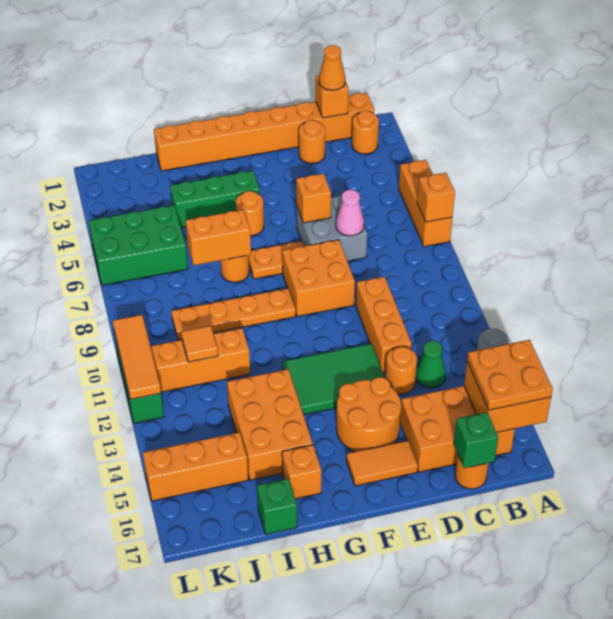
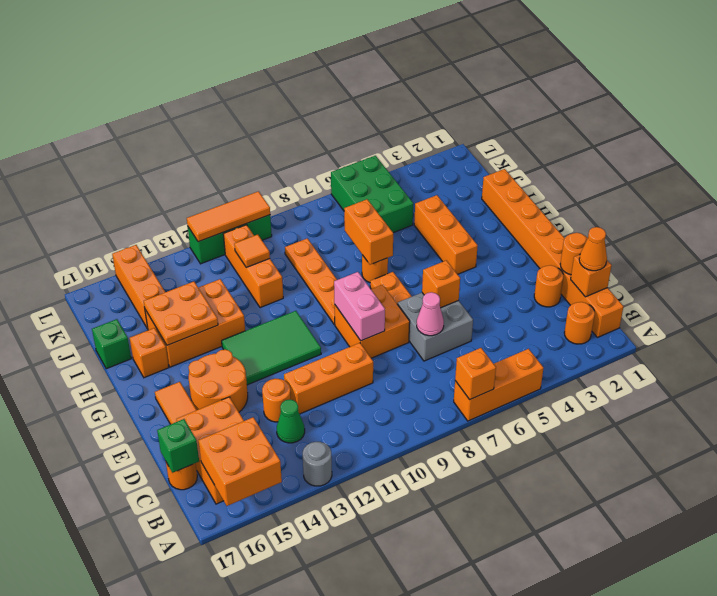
orange plate A15:B16 level 3 -> orange plate H14:I15 level 2
none -> pink brick E9:F9 level 2
green tile E12:G13 level 1 -> green tile F11:G13 level 1
green brick G4:I4 level 1 -> orange brick G4:I4 level 1
orange round brick G5 level 1 -> orange round brick D1 level 2

